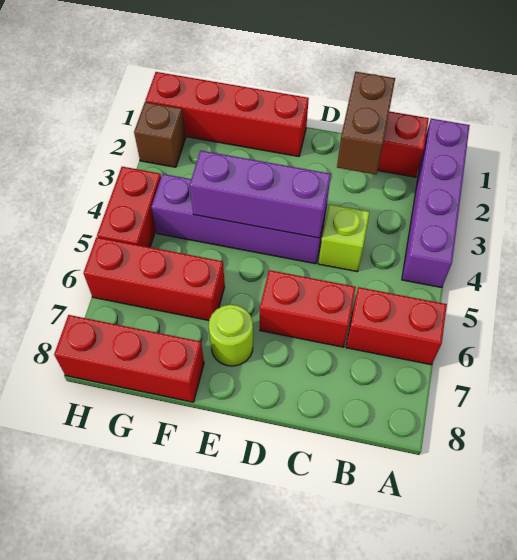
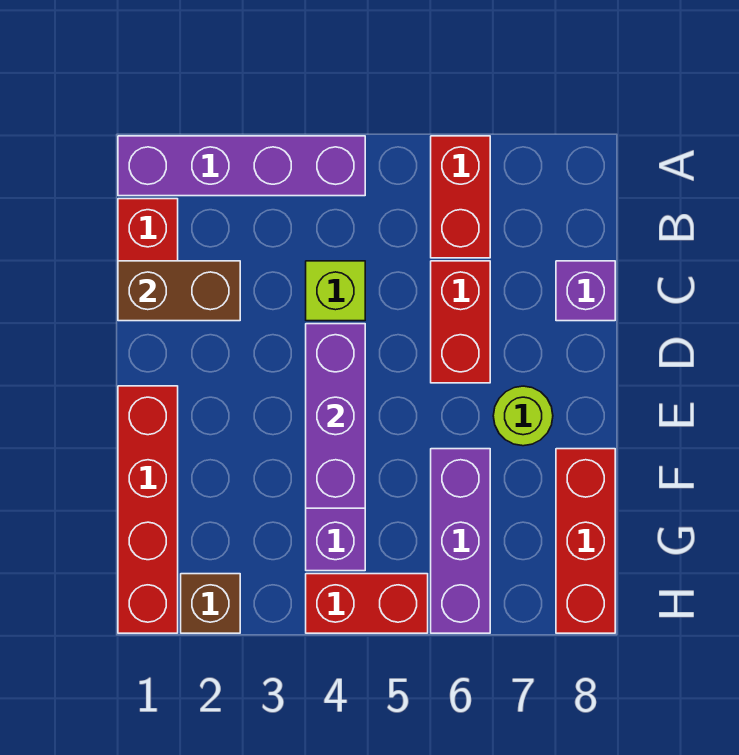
none -> purple brick C8 level 1
red brick F6:H6 level 1 -> purple brick F6:H6 level 1

